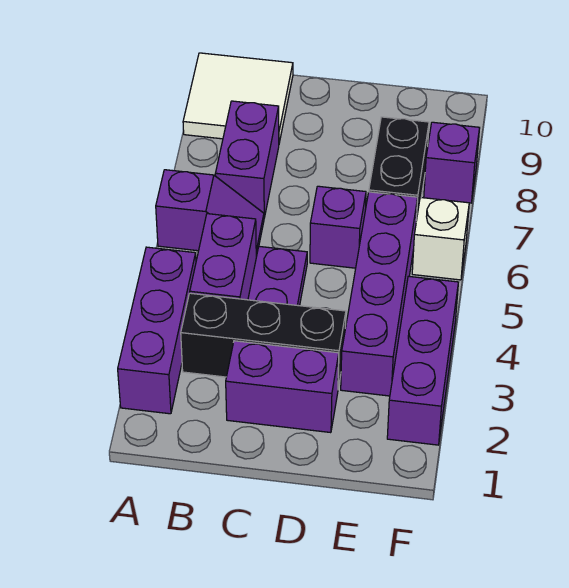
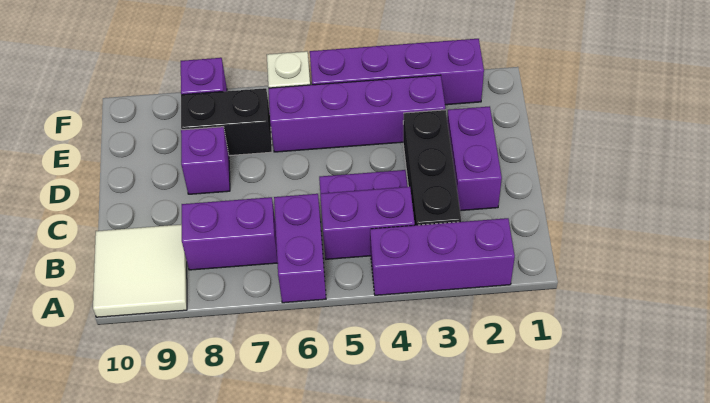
purple slope A6:B6 level 1 top A -> purple brick A6:B6 level 1
purple brick D6 level 1 -> purple brick D8 level 1
purple brick F2:F4 level 1 -> purple brick F2:F5 level 1

